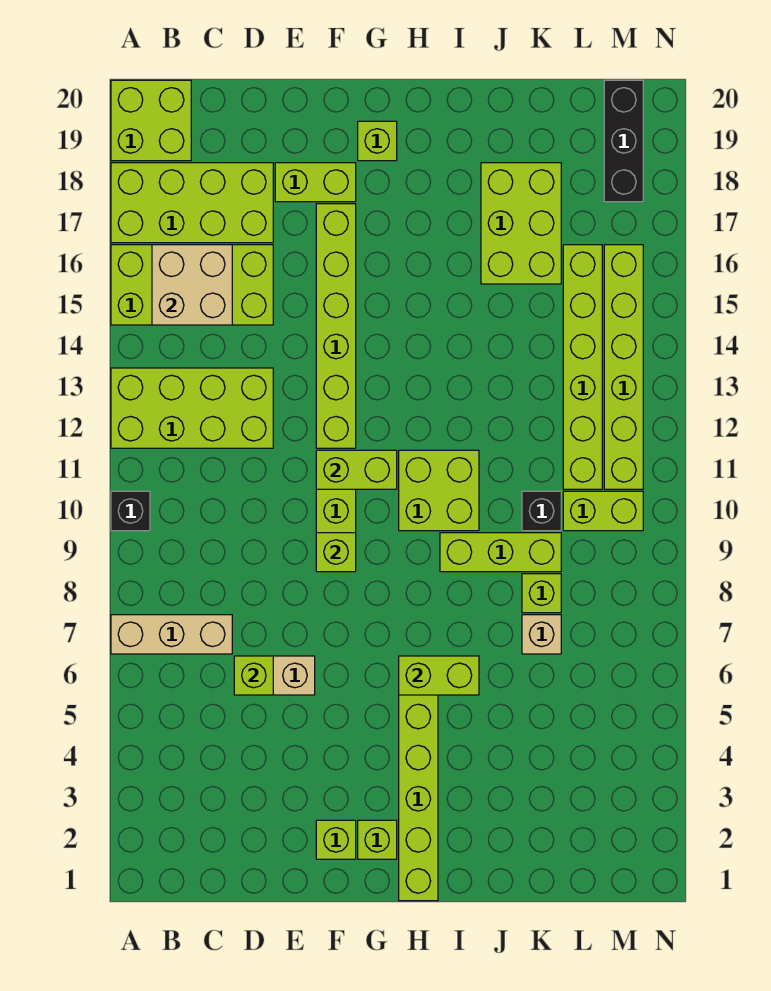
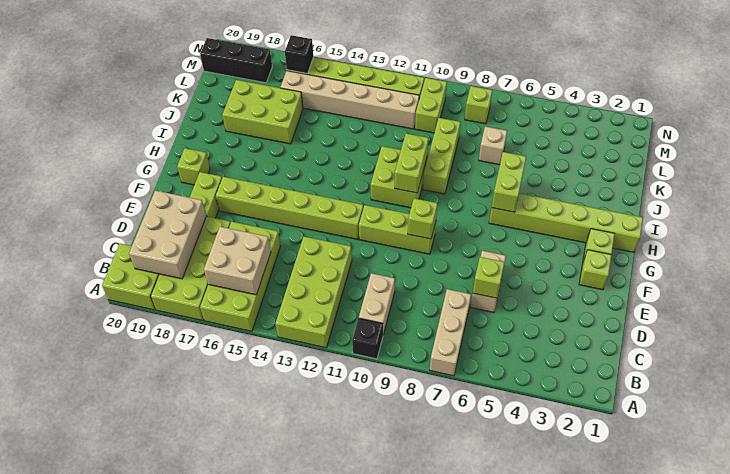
none -> tan brick B10:C10 level 1
none -> tan brick B18:D19 level 2
lime brick F11:G11 level 2 -> lime brick H10:I10 level 2
lime brick K8 level 1 -> lime brick M8 level 1
black brick K10 level 1 -> black brick M16 level 2
lime brick L11:L16 level 1 -> tan brick L11:L16 level 1

